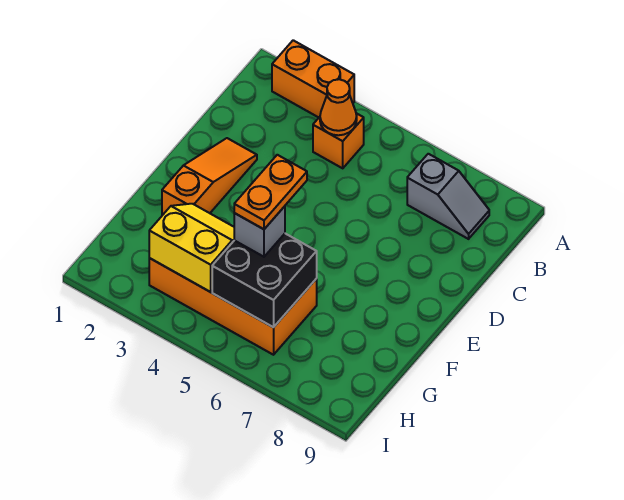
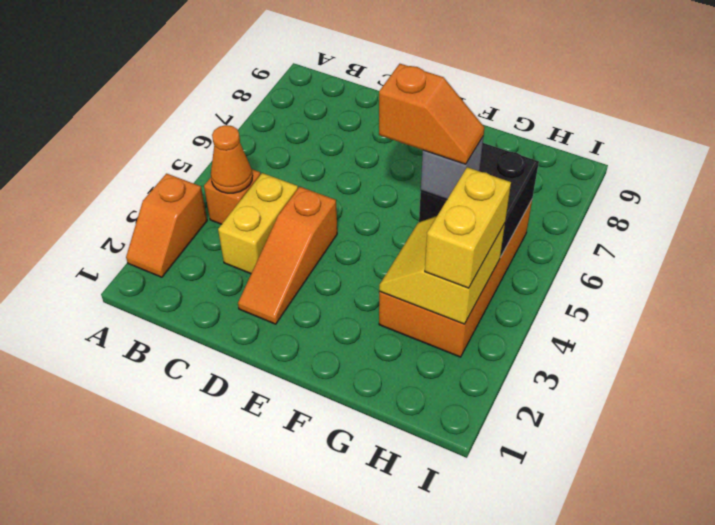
orange brick A2:A3 level 1 -> orange slope A2:A3 level 1 top 3
grey slope B7:B8 level 1 top 7 -> none
none -> yellow brick C3:C4 level 1
orange slope D2:F2 level 1 top F -> orange slope D2:D4 level 1 top 4
orange plate F5:G5 level 4 -> orange slope F5:G5 level 4 top F
none -> yellow brick H3:H4 level 3

